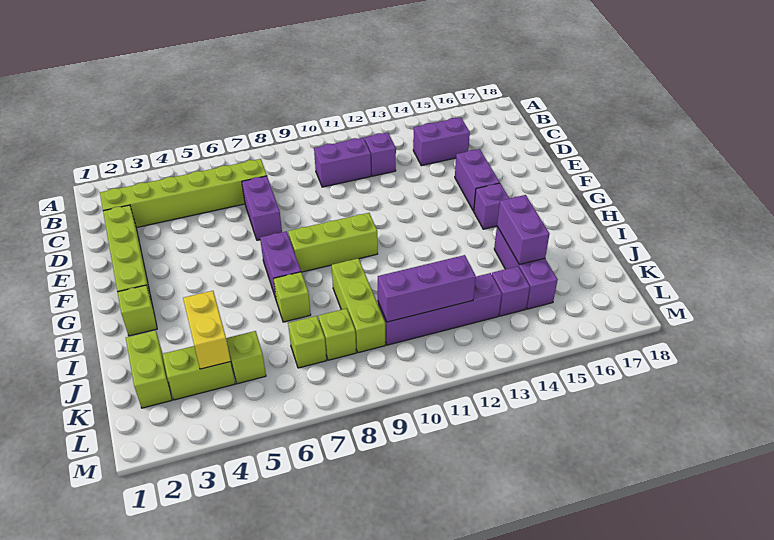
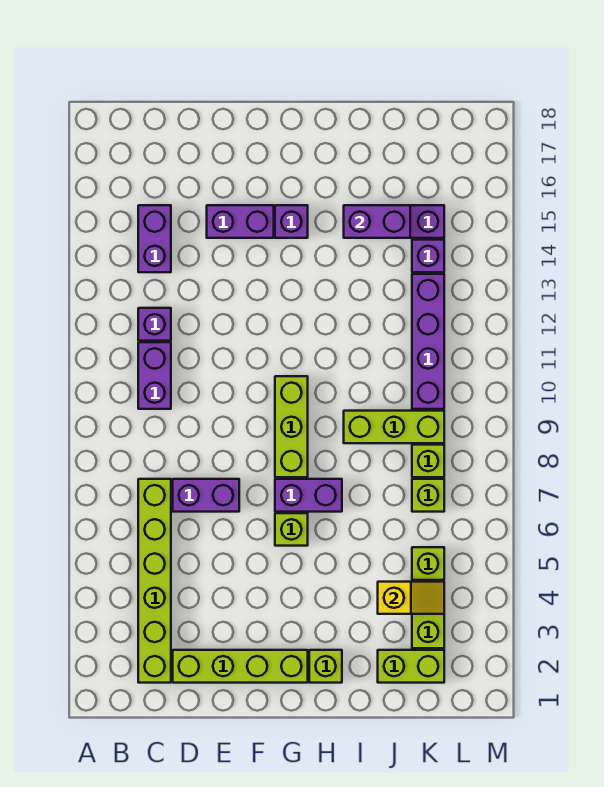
lime brick I7 level 1 -> lime brick G6 level 1
yellow brick J4:K4 level 2 -> yellow slope J4:K4 level 2 top J
purple brick K10:K12 level 2 -> none

